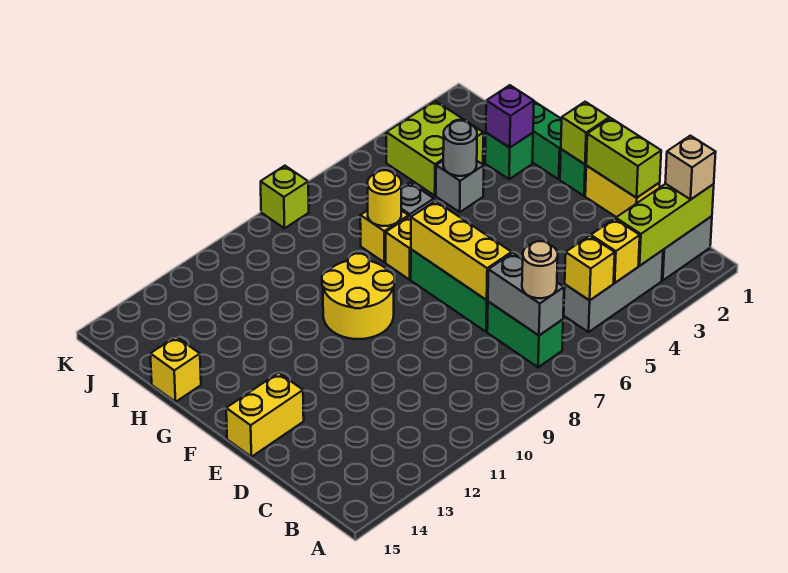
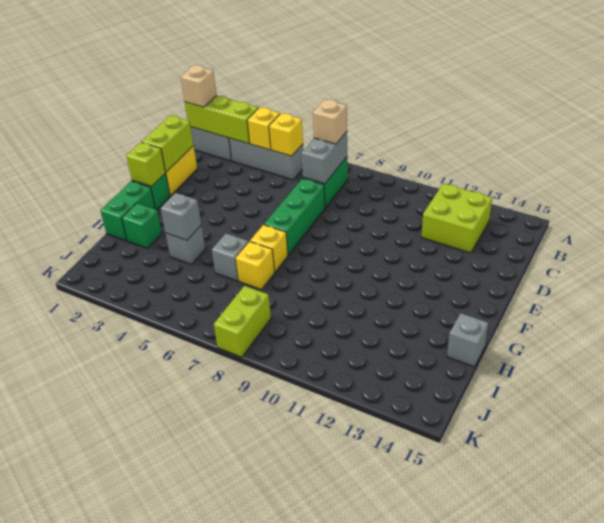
tan round brick B7 level 3 -> tan brick B7 level 3
yellow brick D7:F7 level 2 -> none
yellow brick E14:E15 level 1 -> none
yellow round brick F9:G10 level 1 -> none
purple brick H2 level 2 -> none
grey round brick H4 level 2 -> grey brick H4 level 2
yellow round brick H7 level 2 -> none
yellow brick H15 level 1 -> grey brick H15 level 1
lime brick I3:J4 level 1 -> lime brick B12:C13 level 1
lime brick K8 level 1 -> lime brick J8:K8 level 1

